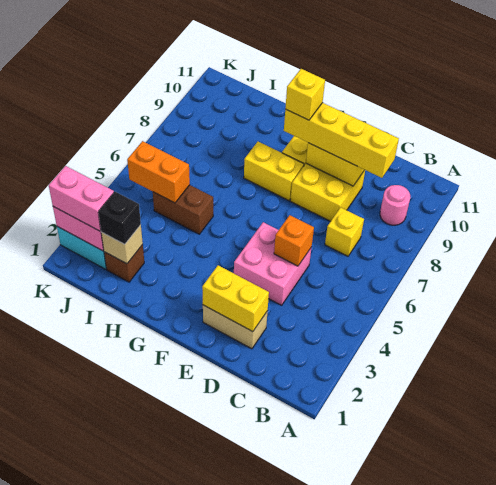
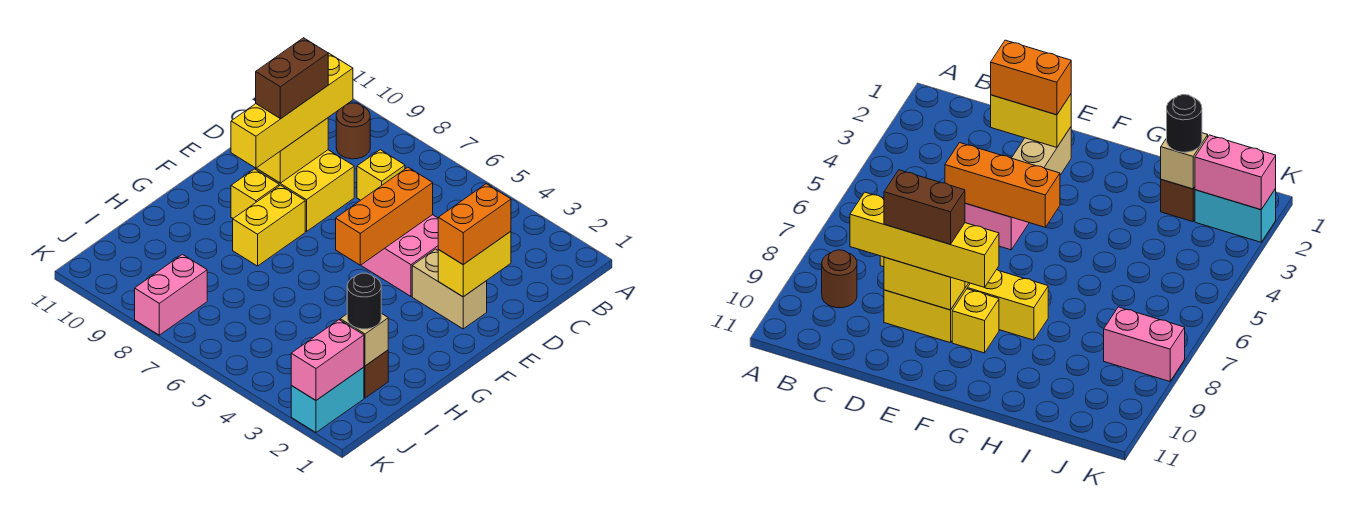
pink round brick B9 level 1 -> brown round brick B9 level 1
tan brick D2:E2 level 1 -> tan brick E2:E3 level 1
orange brick D5 level 2 -> orange brick D5:F5 level 2
yellow brick F9 level 4 -> none
brown brick H5:I5 level 1 -> brown brick D9:E9 level 4
black brick I2 level 3 -> black round brick I2 level 3
orange brick I5:J5 level 2 -> orange brick D2:E2 level 3
pink brick J2:K2 level 3 -> pink brick J8:K8 level 1

